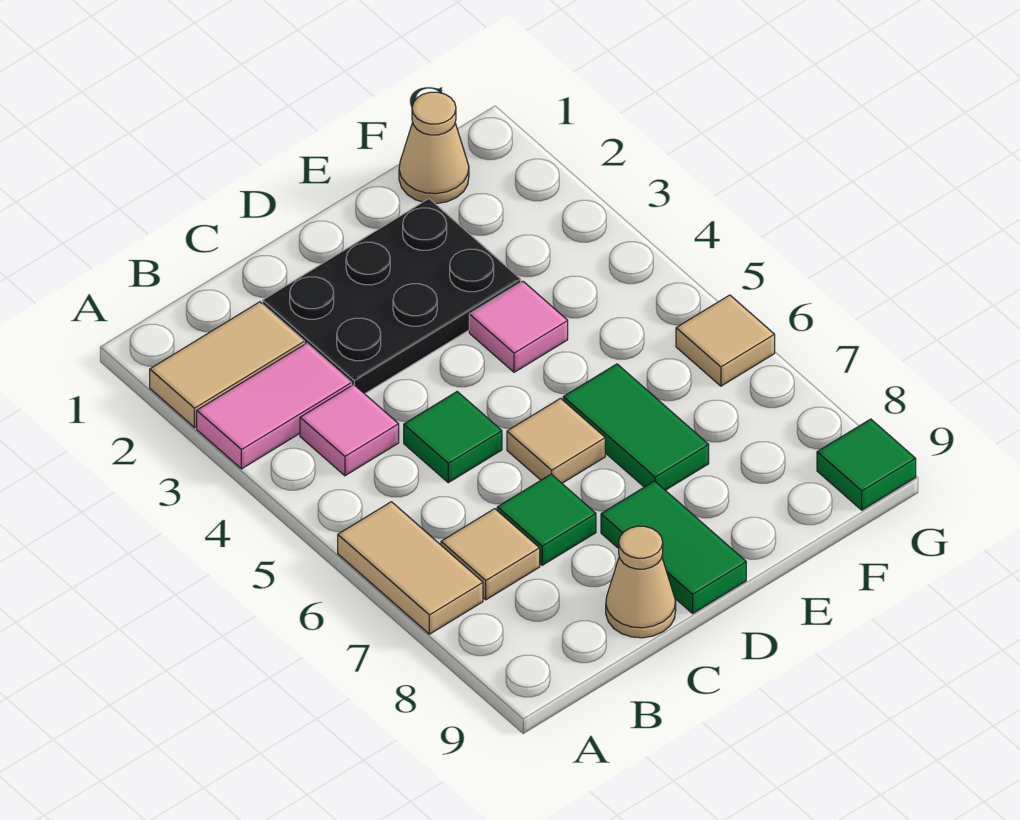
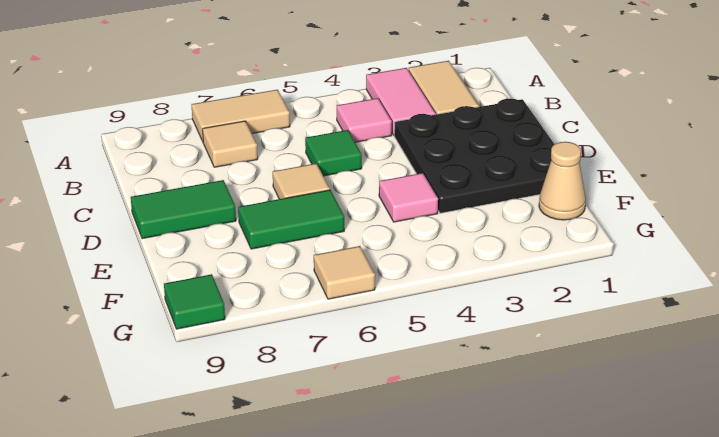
black plate C2:E3 level 1 -> black plate C1:E3 level 1
green tile C7 level 1 -> none
tan cone C9 level 1 -> none

